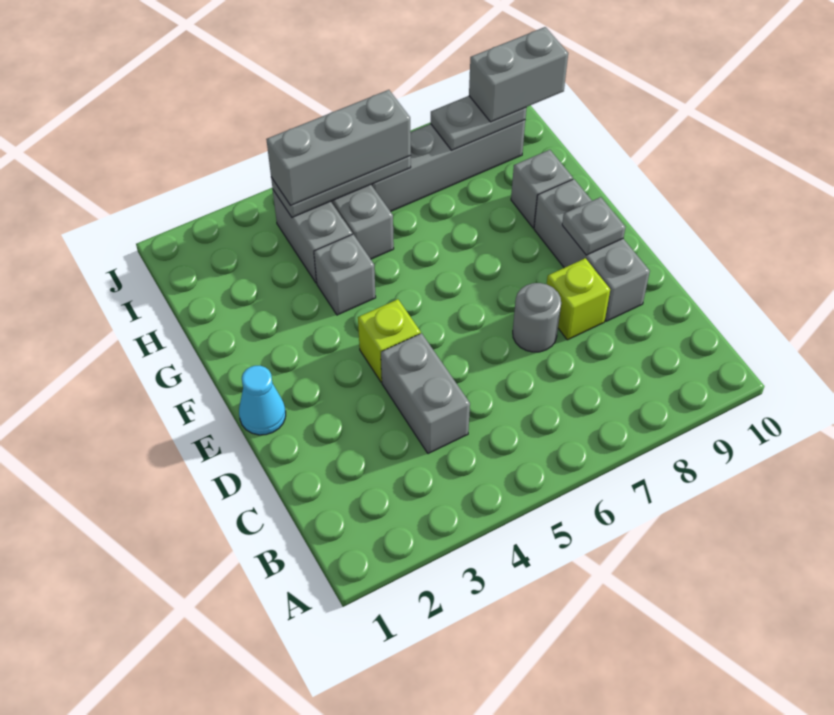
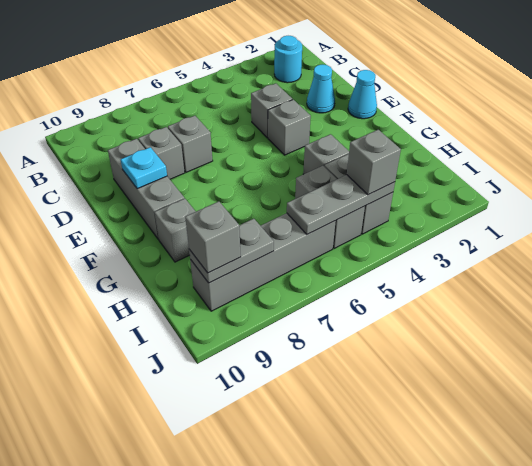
none -> cyan round brick B2 level 1
grey brick C4:D4 level 1 -> grey brick D4 level 1
none -> cyan cone D2 level 1
grey round brick D7 level 1 -> grey brick D7 level 1
lime brick D8 level 1 -> grey brick D8 level 1
lime brick E4 level 1 -> grey brick E4 level 1
grey plate E9 level 2 -> cyan plate E9 level 2
grey brick I4:I6 level 3 -> grey brick I4 level 3
grey brick I9:I10 level 3 -> grey brick I9 level 3

